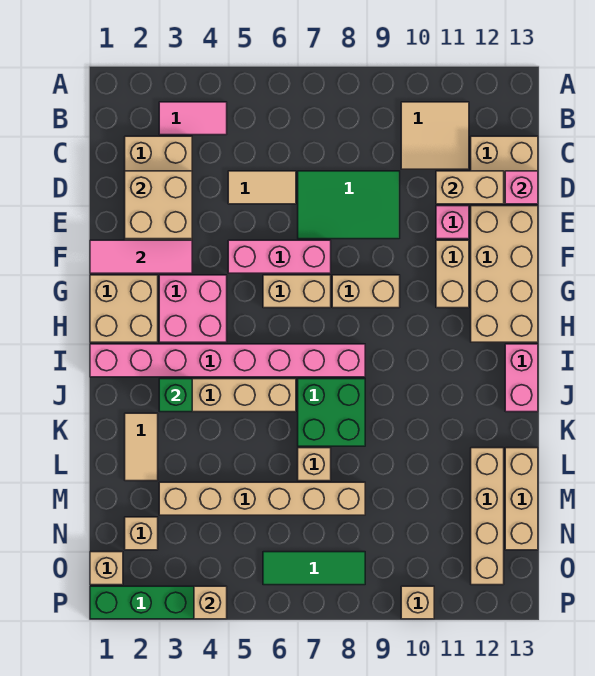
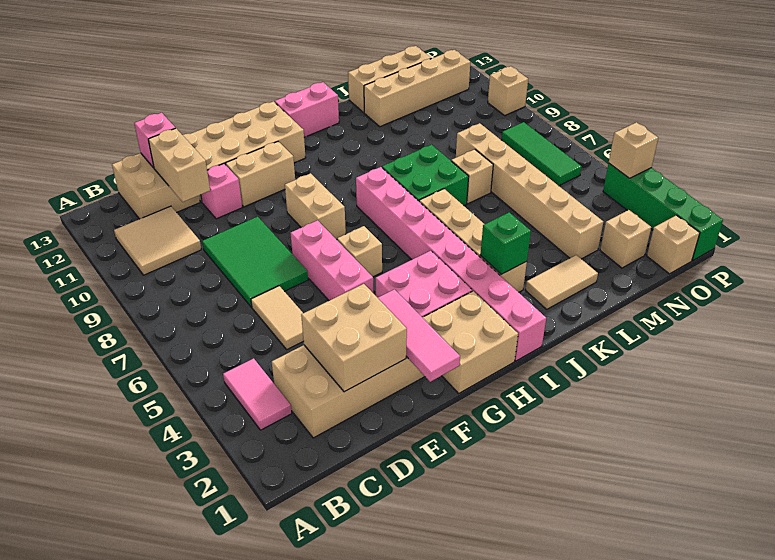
tan brick G6:G7 level 1 -> tan brick G6 level 1

